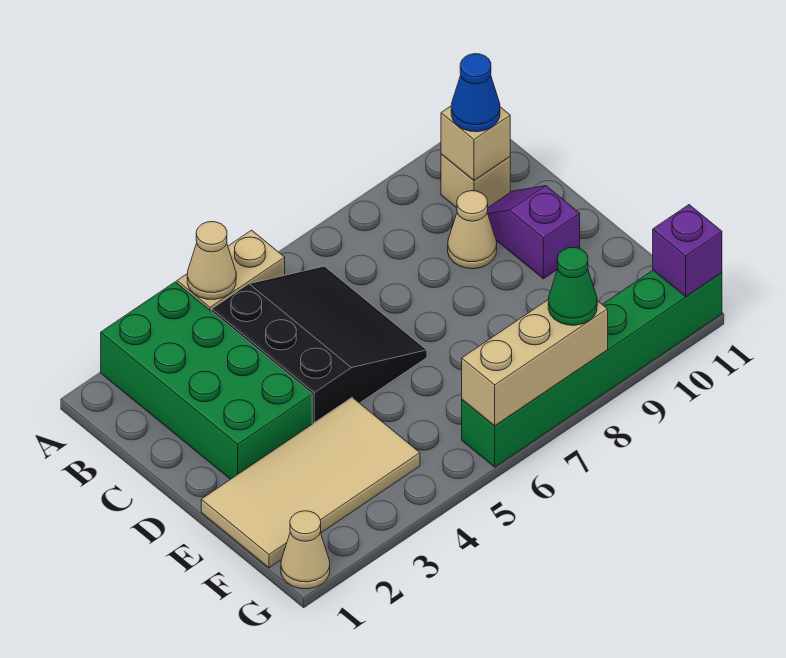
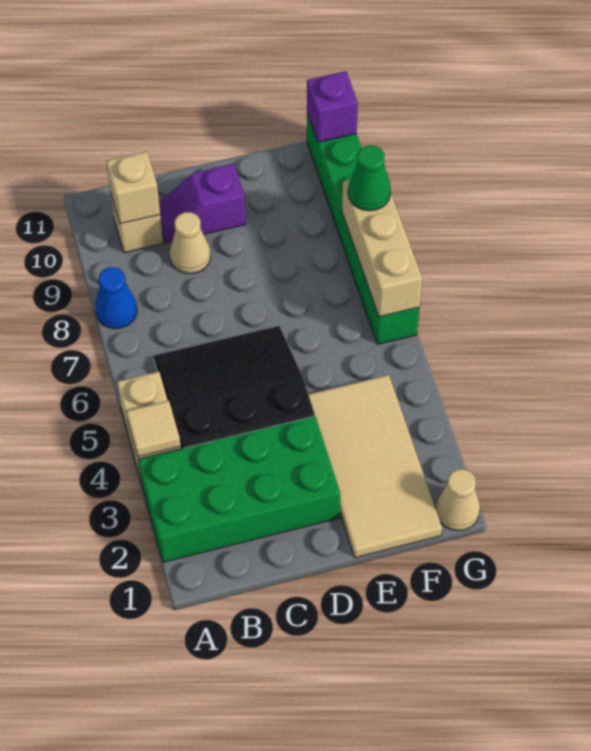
tan cone A4 level 2 -> tan tile A4 level 2
blue cone B10 level 3 -> blue cone A8 level 1

